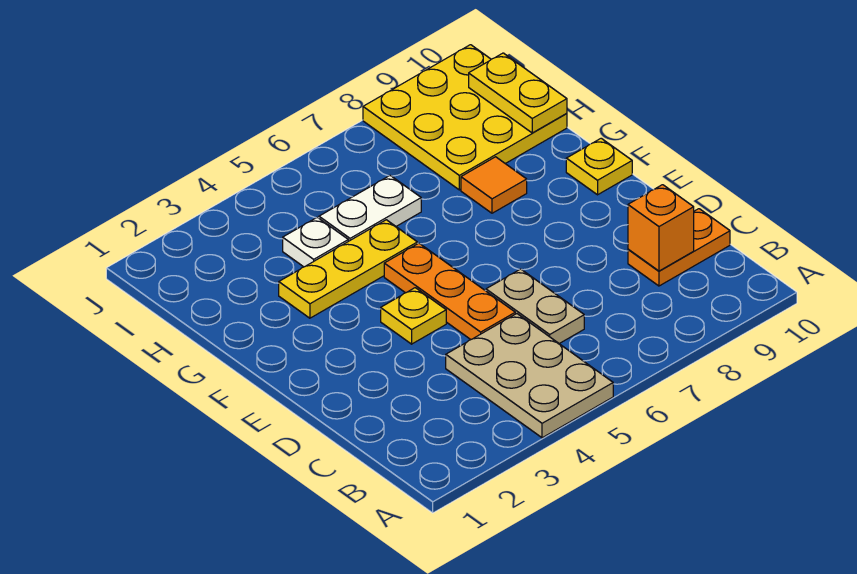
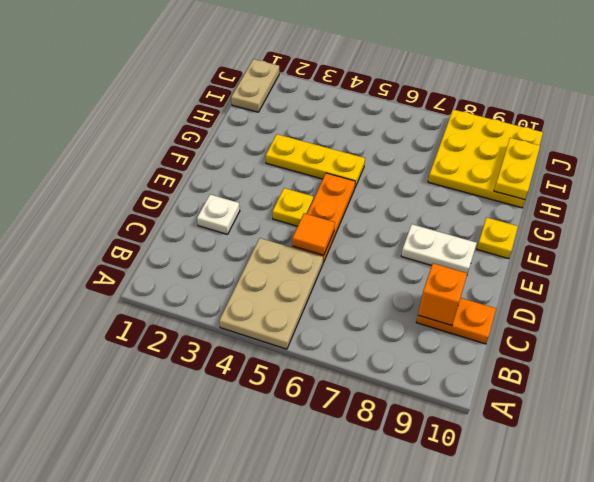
tan plate C6:D6 level 1 -> tan plate I1:J1 level 1
orange tile G8 level 1 -> orange tile D5 level 2
white plate H4 level 1 -> white plate D2 level 1
white plate H5:H6 level 1 -> white plate E8:E9 level 1

